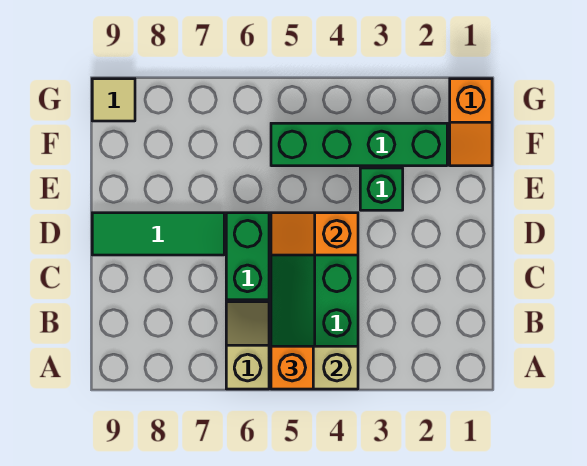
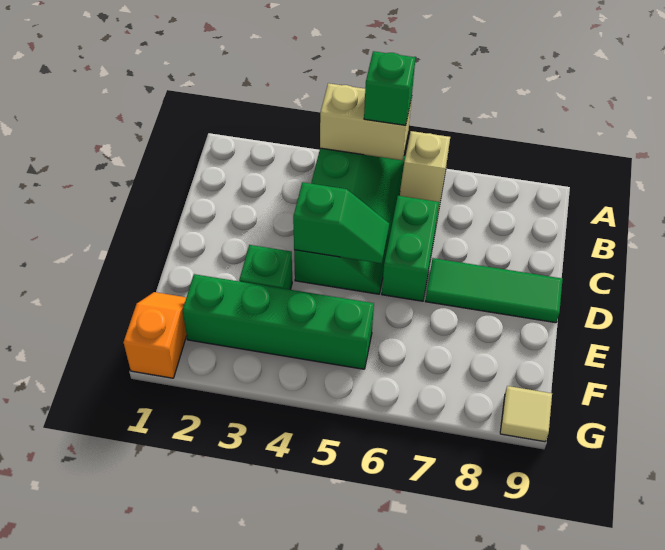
orange brick A5 level 3 -> green brick A5 level 3
orange slope D4:D5 level 2 top 4 -> green slope D4:D5 level 2 top 4

